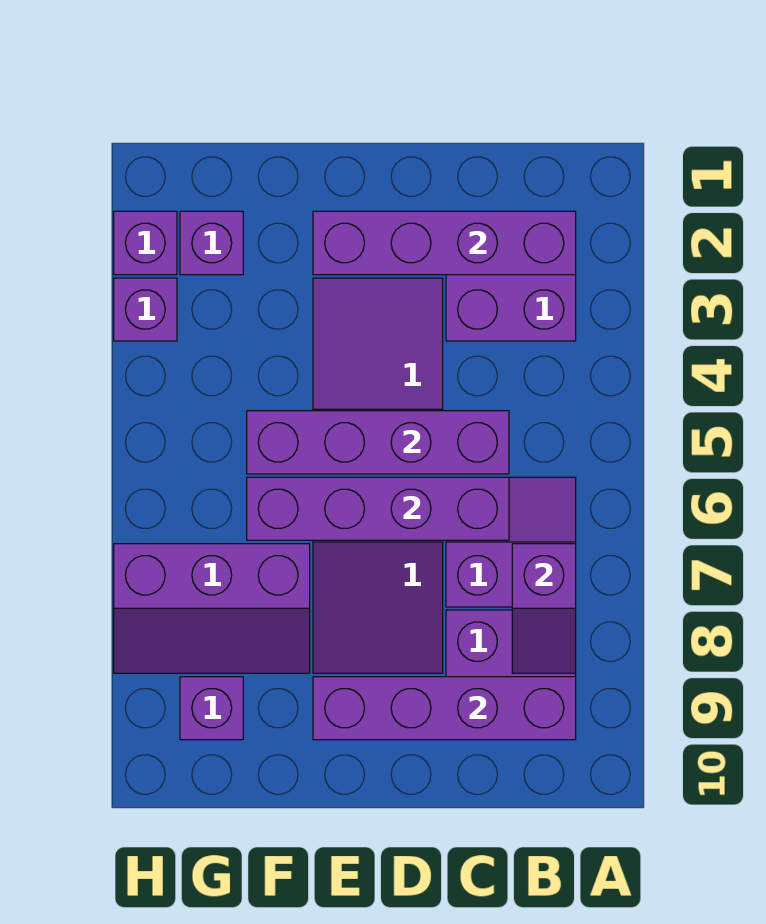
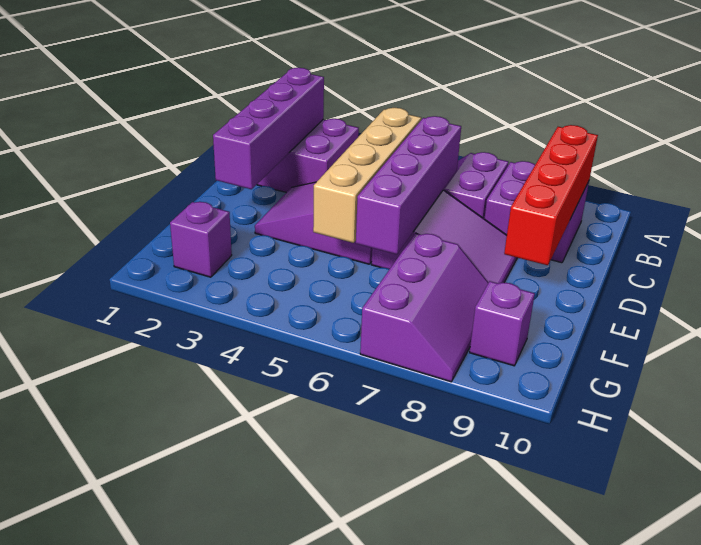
purple slope B7:B8 level 2 top 7 -> none
purple brick B9:E9 level 2 -> red brick B9:E9 level 2
purple brick C5:F5 level 2 -> tan brick C5:F5 level 2
purple brick H2 level 1 -> none
purple brick H3 level 1 -> none

